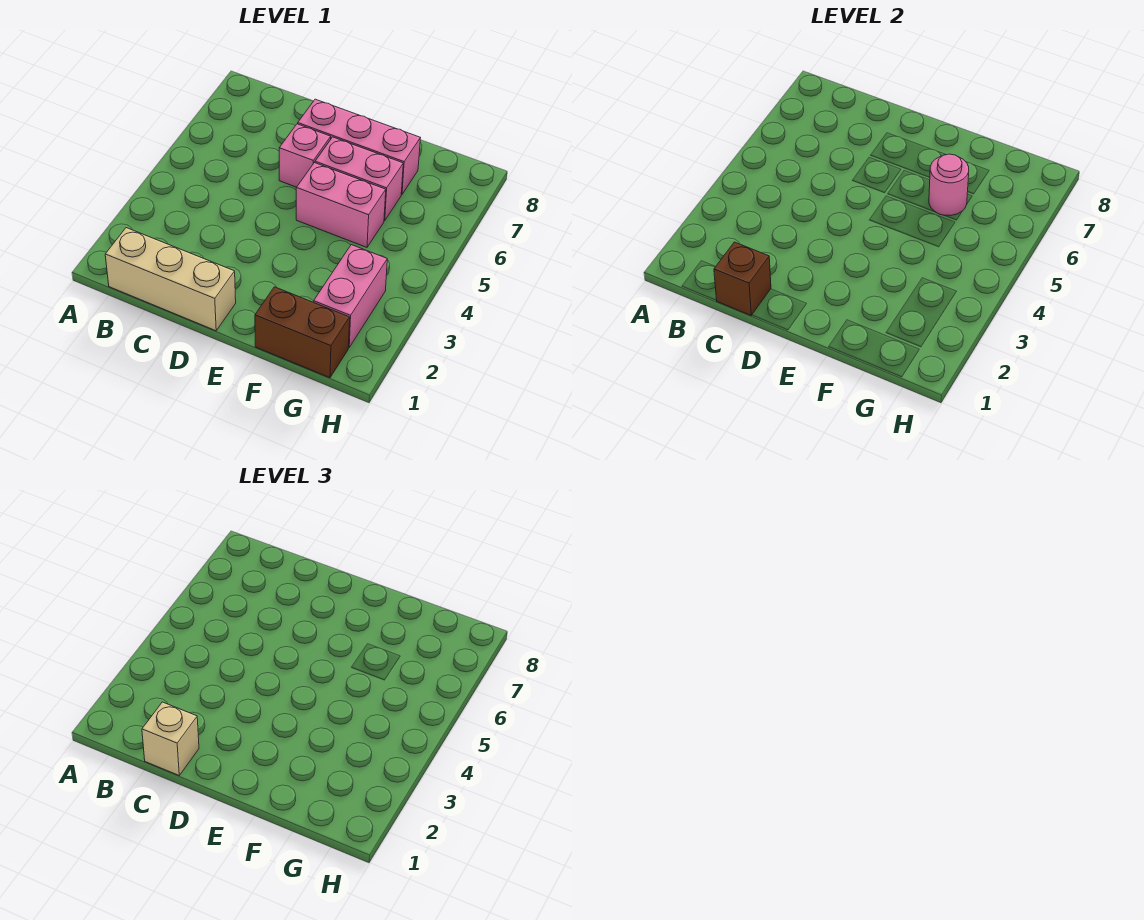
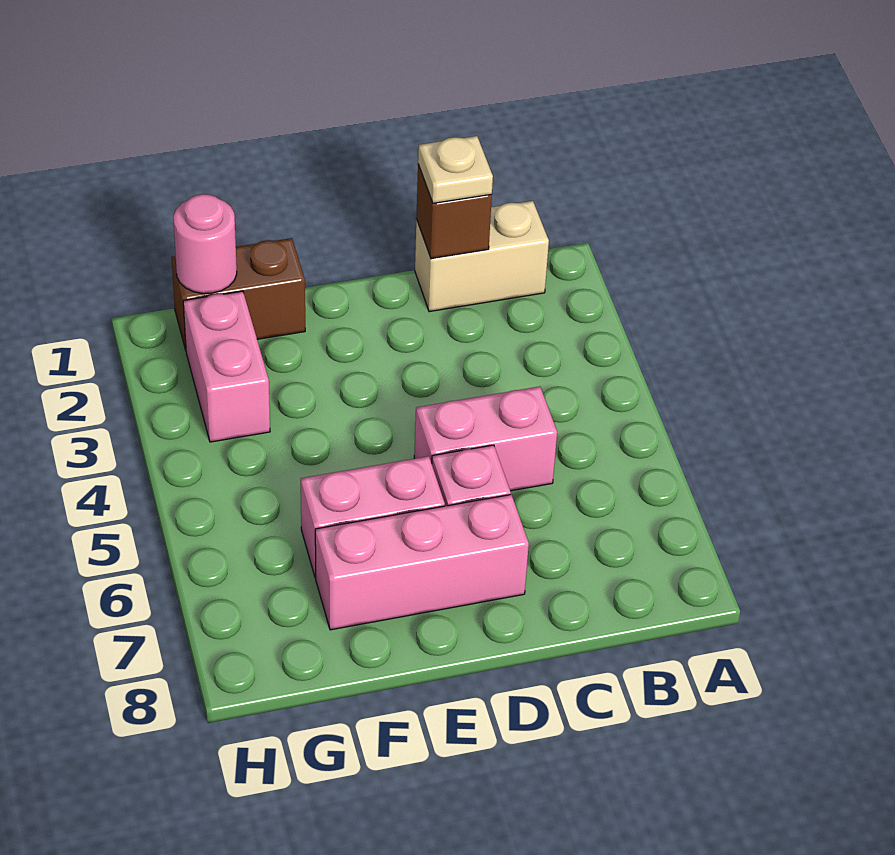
tan brick B1:D1 level 1 -> tan brick B1:C1 level 1
tan brick C1 level 3 -> tan plate C1 level 3
pink brick E5:F5 level 1 -> pink brick C5:D5 level 1
pink round brick F6 level 2 -> pink round brick G1 level 2

